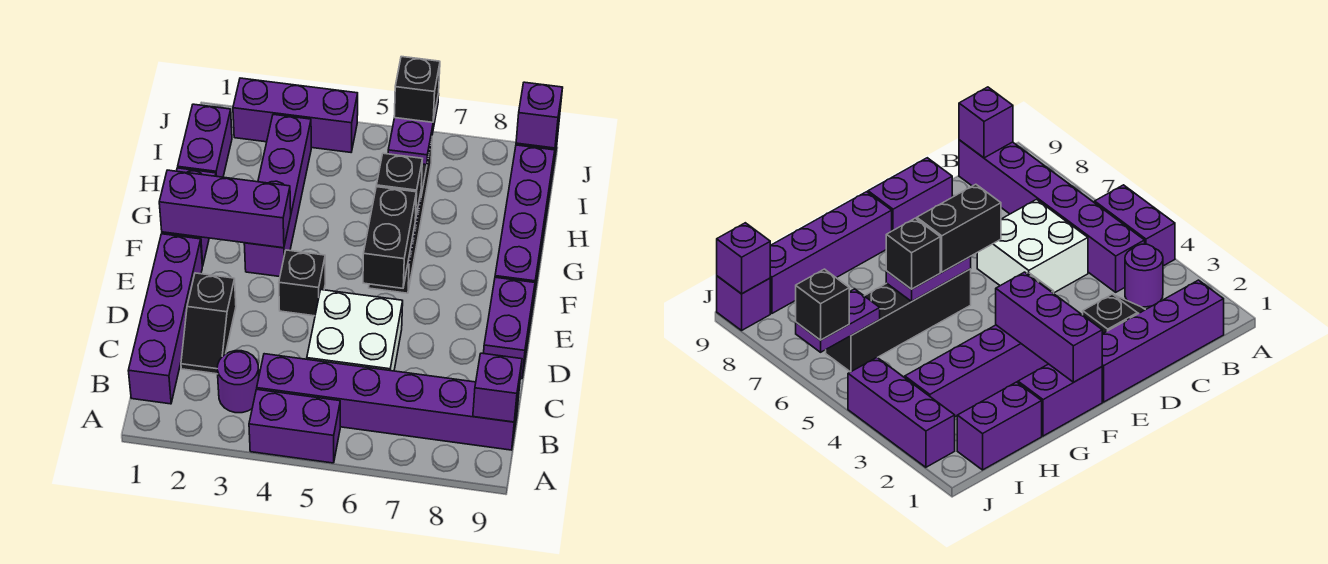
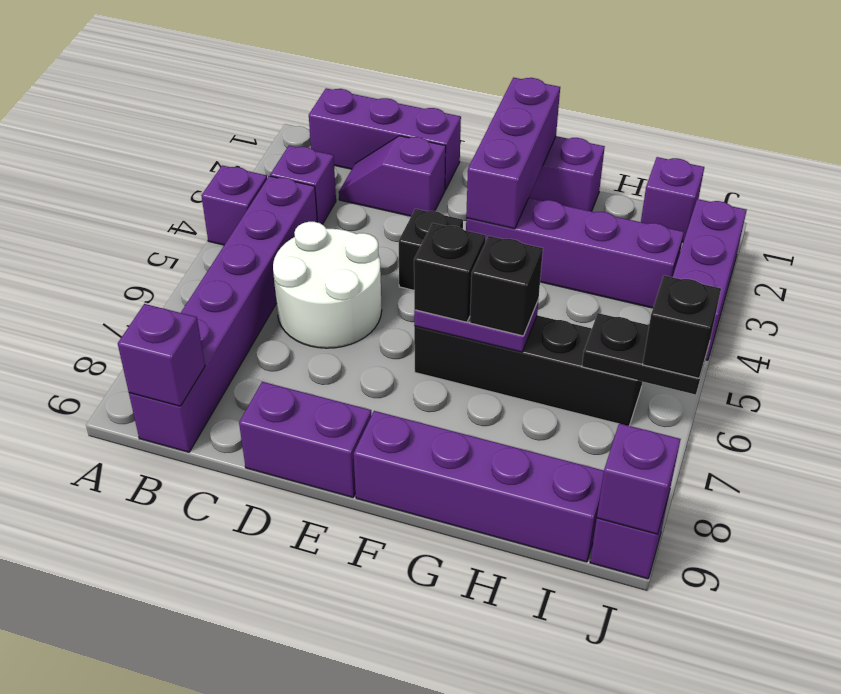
purple brick A4:A5 level 1 -> purple brick A4 level 1
purple brick B1:E1 level 1 -> purple brick B1:D1 level 1
purple round brick B3 level 1 -> purple brick B3 level 1
black slope C2:D2 level 1 top D -> purple slope C2:D2 level 1 top D
white brick C5:D6 level 1 -> white round brick C5:D6 level 1
black brick E6:F6 level 3 -> black brick F6 level 3
purple brick H1:I1 level 1 -> purple brick I1 level 1
purple plate I6:J6 level 2 -> black plate I6:J6 level 2

